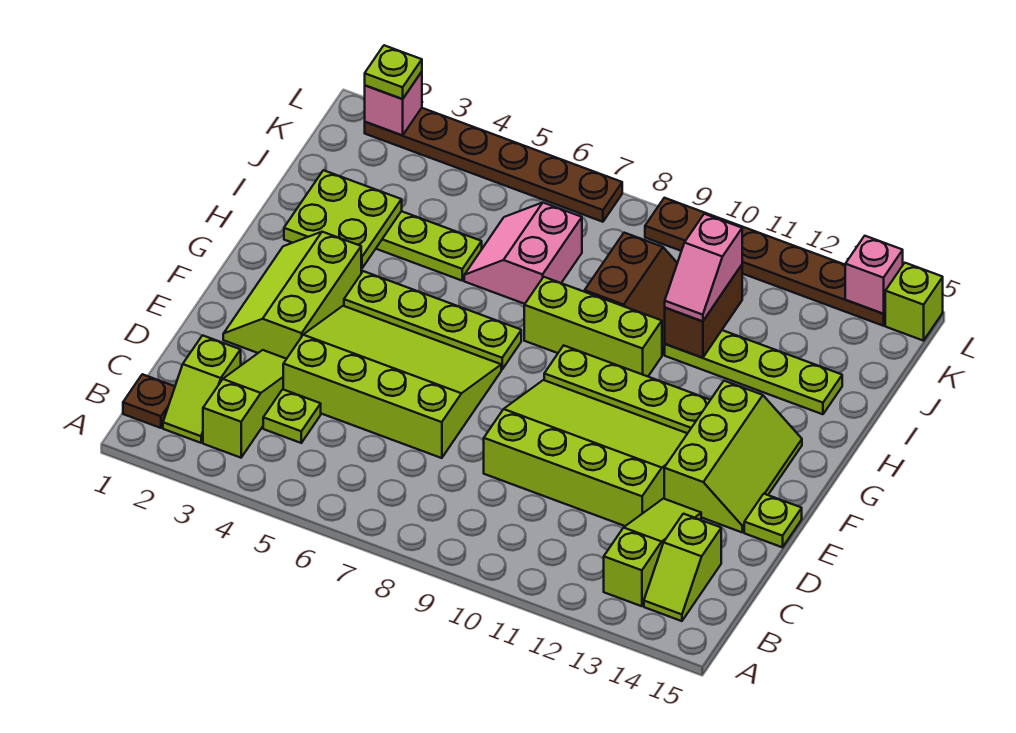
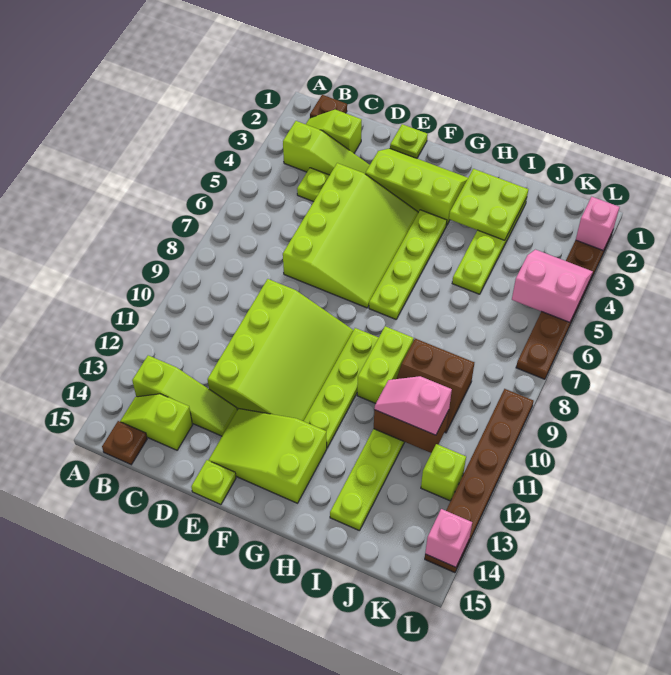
none -> brown plate B15 level 1
lime slope E13:G14 level 1 top 13 -> lime slope E13:G14 level 1 top G
lime brick H8:H10 level 1 -> lime brick H9:H10 level 1
pink slope I6:J7 level 1 top 7 -> pink slope K4:L5 level 2 top 5
lime plate L2 level 3 -> lime plate E1 level 1
lime brick L15 level 1 -> lime brick K12 level 1

